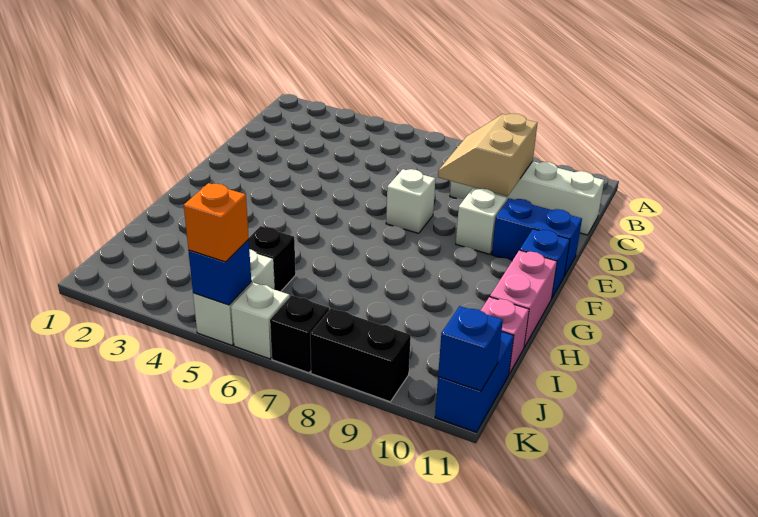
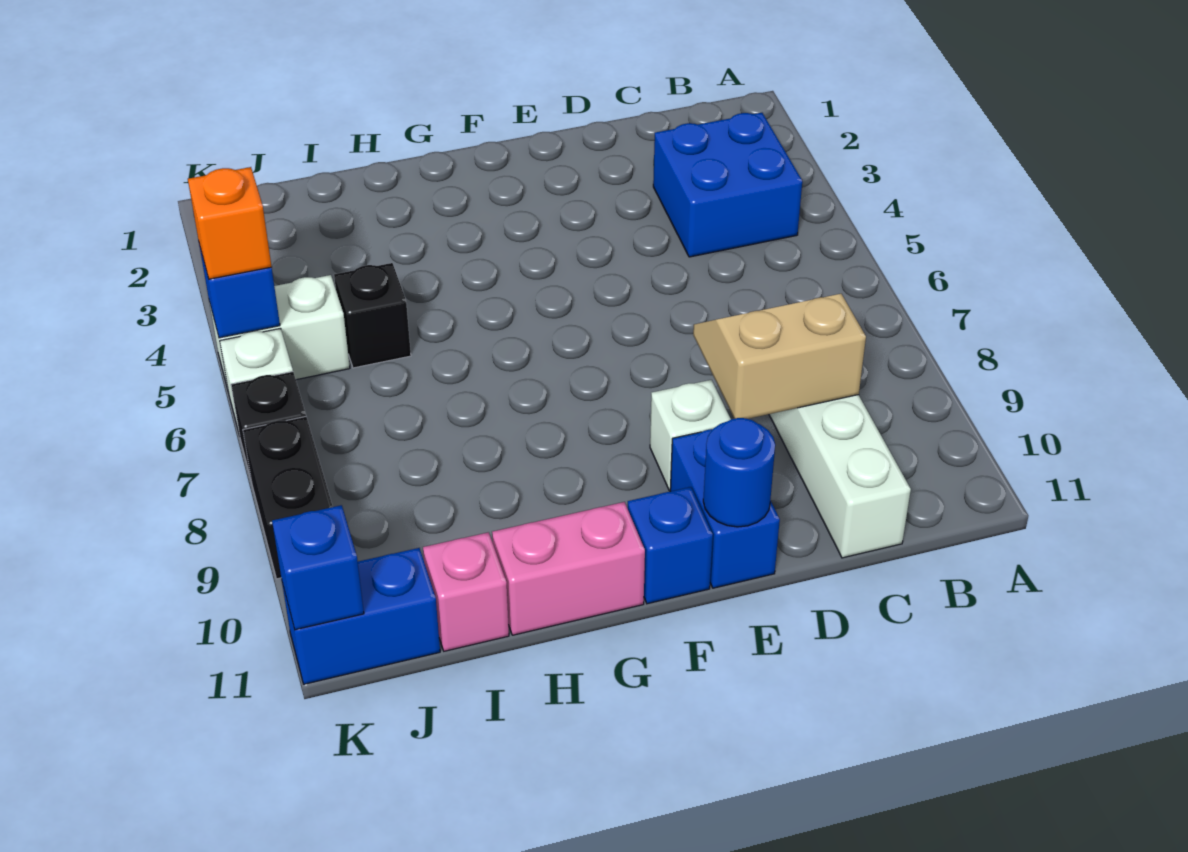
none -> blue brick B3:C4 level 1
white brick E7 level 1 -> none
none -> blue round brick E11 level 2

